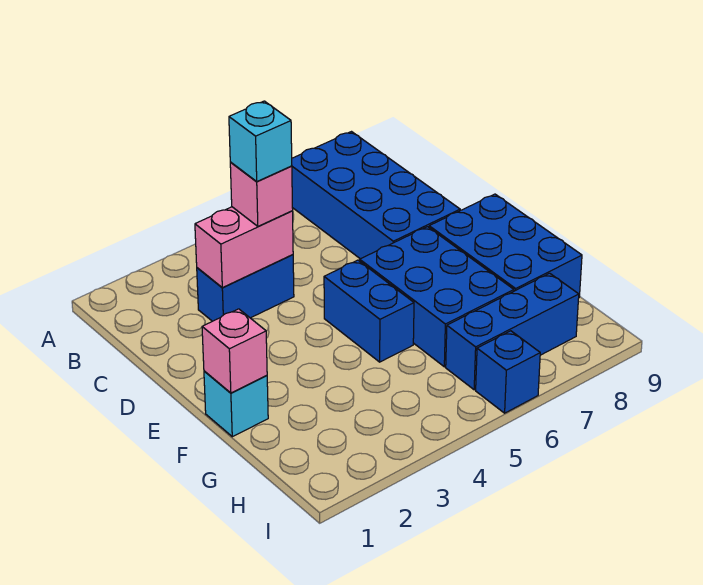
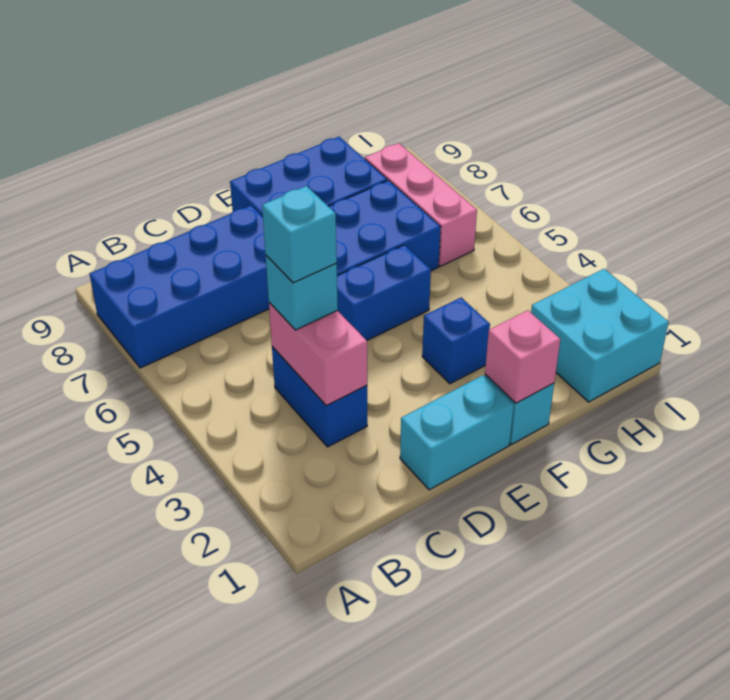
pink brick C4 level 3 -> cyan brick C4 level 3
none -> cyan brick D1:E1 level 1
none -> cyan brick H1:I2 level 1
blue brick H6:H8 level 1 -> pink brick H6:H8 level 1
blue brick I6 level 1 -> blue brick F3 level 1

